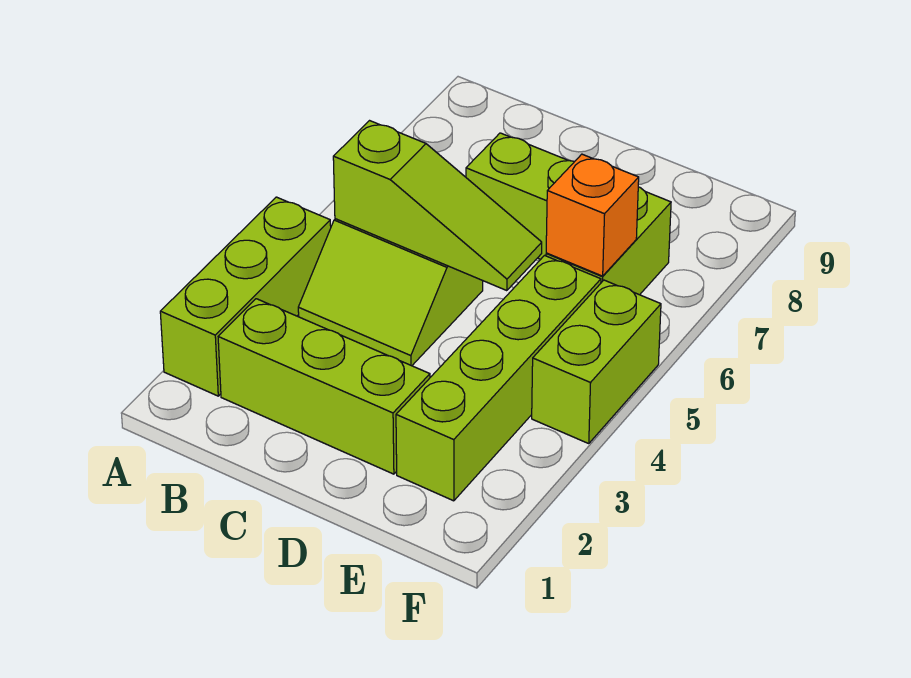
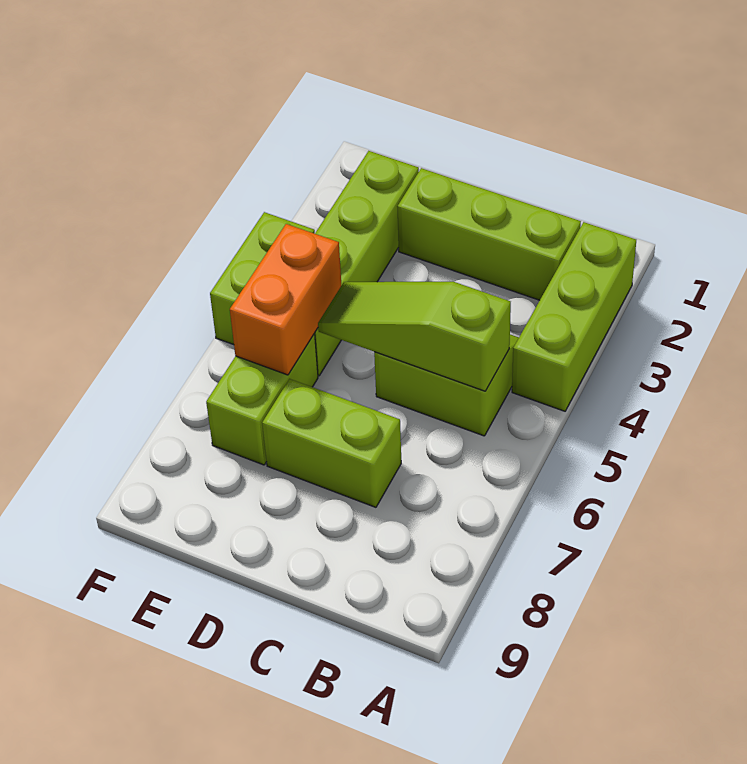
orange brick E6 level 2 -> orange brick E5:E6 level 2

